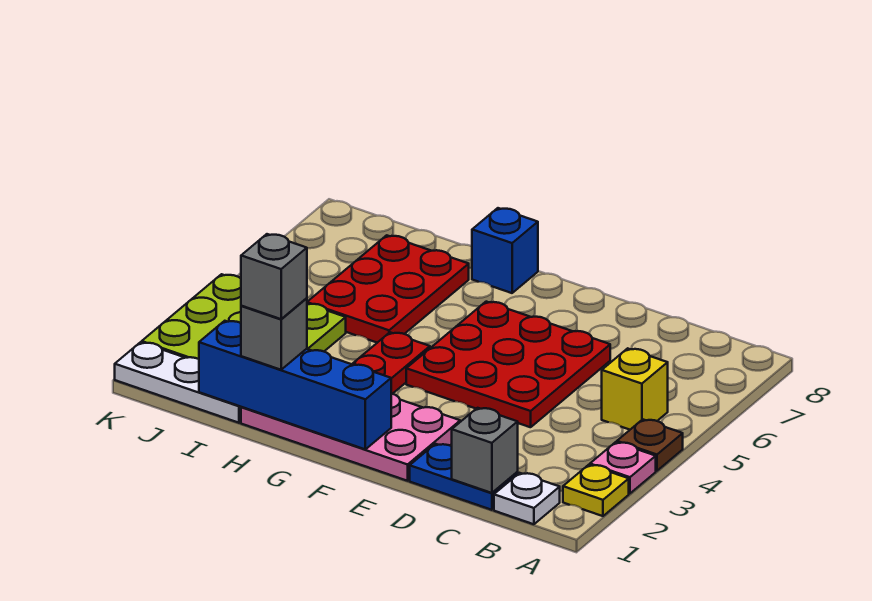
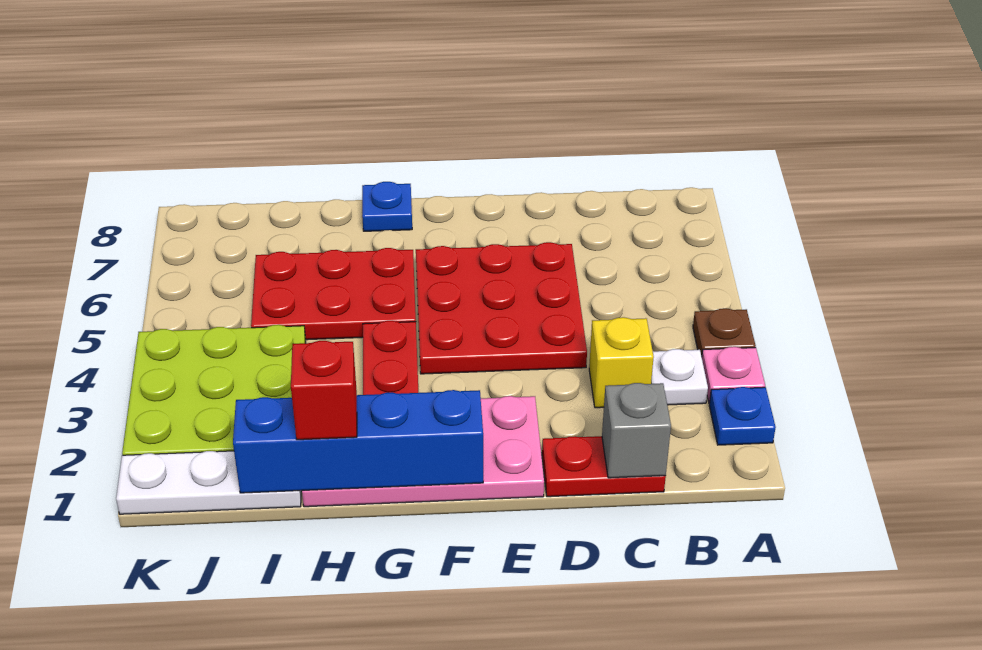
yellow plate A2 level 1 -> blue plate A2 level 1
white plate B1 level 1 -> white plate B3 level 1
yellow brick B5 level 1 -> yellow brick C3 level 1
blue plate C1:D1 level 1 -> red plate C1:D1 level 1
blue brick G8 level 1 -> blue plate G8 level 1
grey brick H1 level 3 -> red brick H1 level 3
grey brick H1 level 4 -> none
red plate H5:I7 level 1 -> red plate G5:I6 level 1

